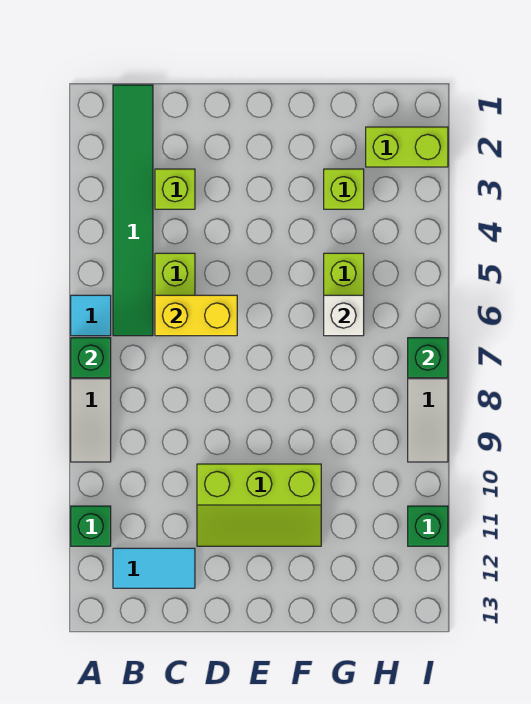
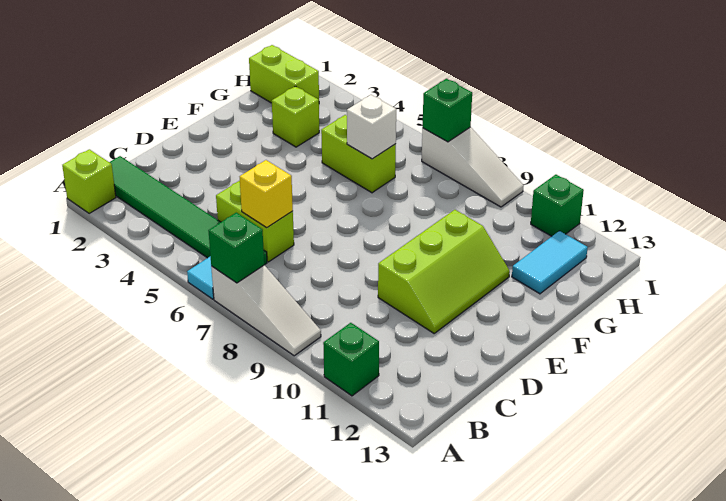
cyan tile B12:C12 level 1 -> cyan tile G12:H12 level 1
lime brick C3 level 1 -> lime brick A1 level 1
yellow brick C6:D6 level 2 -> yellow brick C6 level 2
lime brick H2:I2 level 1 -> lime brick H1:H2 level 1

